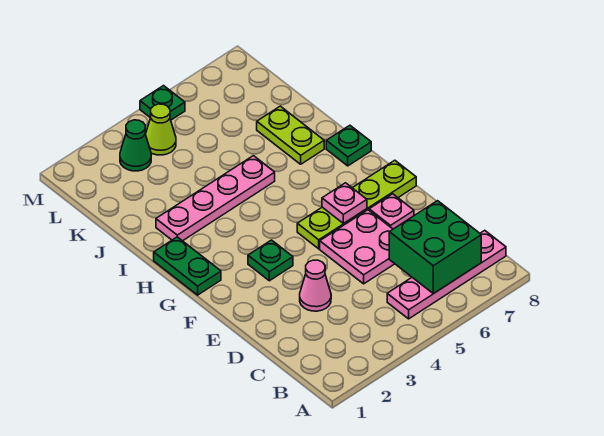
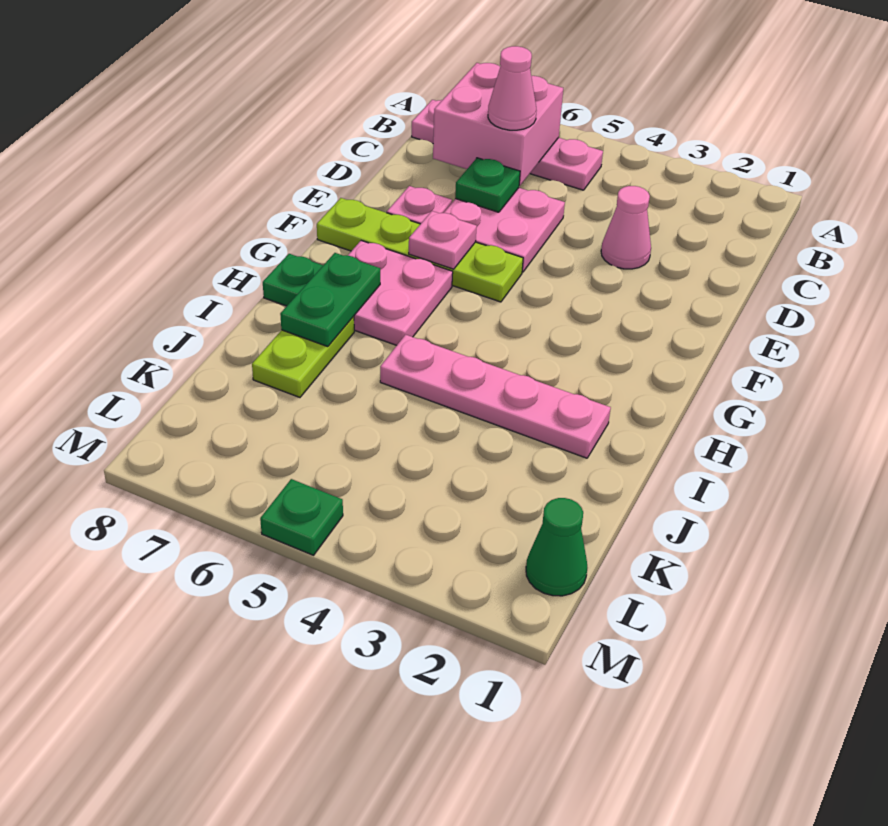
green brick B6:C7 level 2 -> pink brick B6:C7 level 2
none -> pink cone C6 level 3
green plate F3 level 1 -> green plate D6 level 2
green plate G1:H1 level 1 -> green plate H7:I7 level 2
none -> pink plate G6:H7 level 1
green cone L3 level 1 -> green cone L1 level 1
lime cone L4 level 1 -> none

